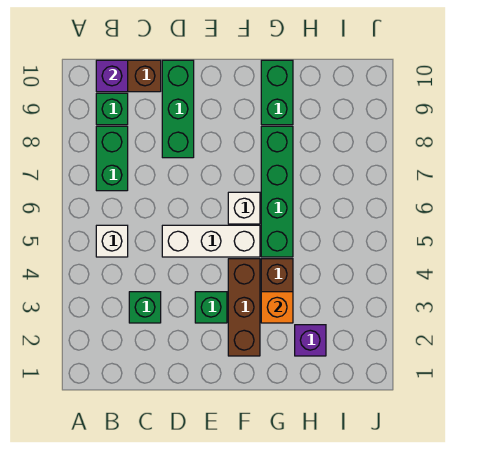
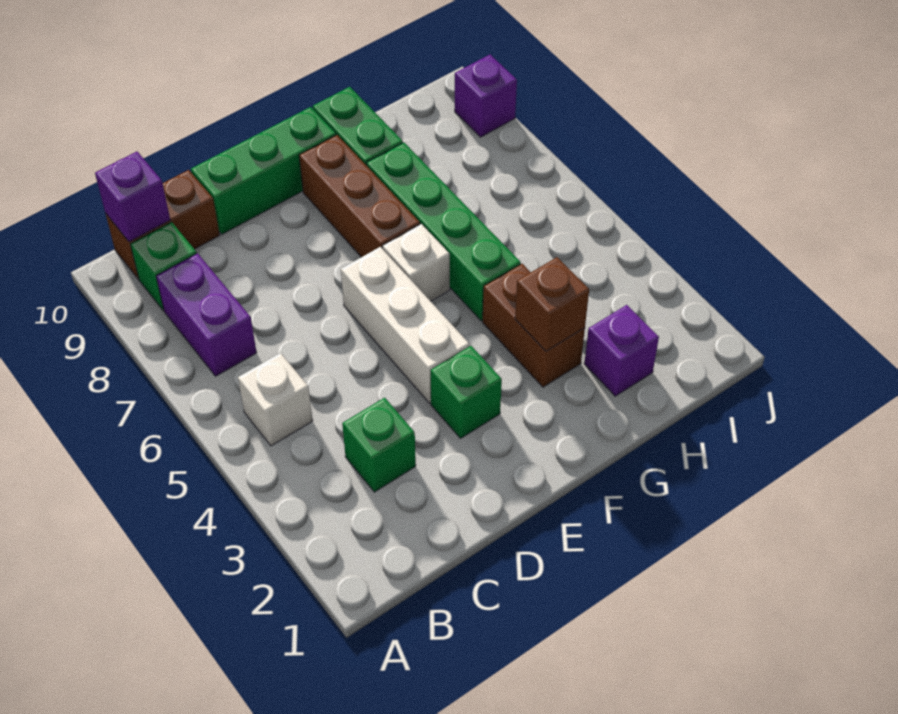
green brick B7:B8 level 1 -> purple brick B7:B8 level 1
white brick D5:F5 level 1 -> white brick E4:E6 level 1
green brick D8:D10 level 1 -> green brick D10:F10 level 1
brown brick F2:F4 level 1 -> brown brick F7:F9 level 1
orange brick G3 level 2 -> brown brick G3 level 2
none -> purple brick J9 level 1

